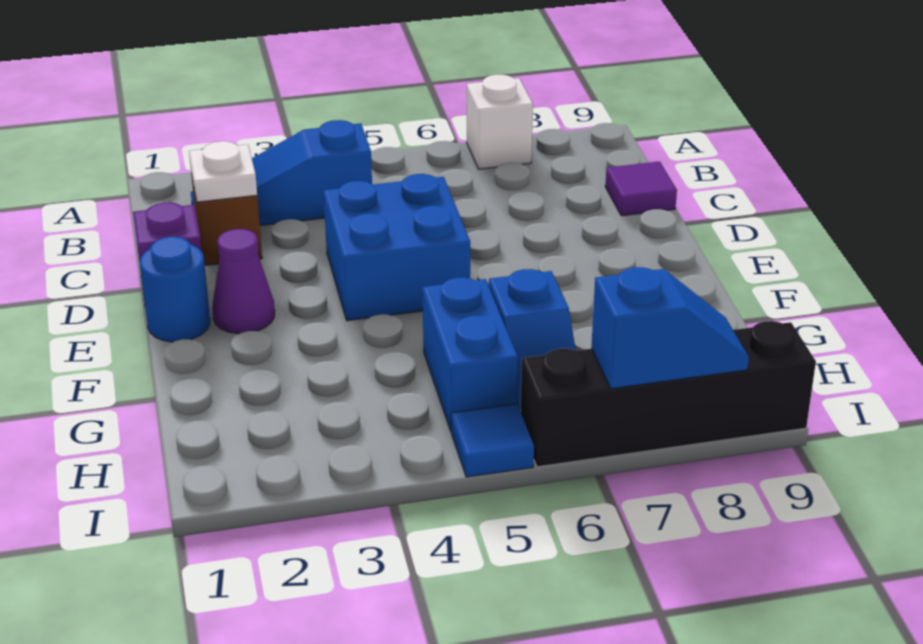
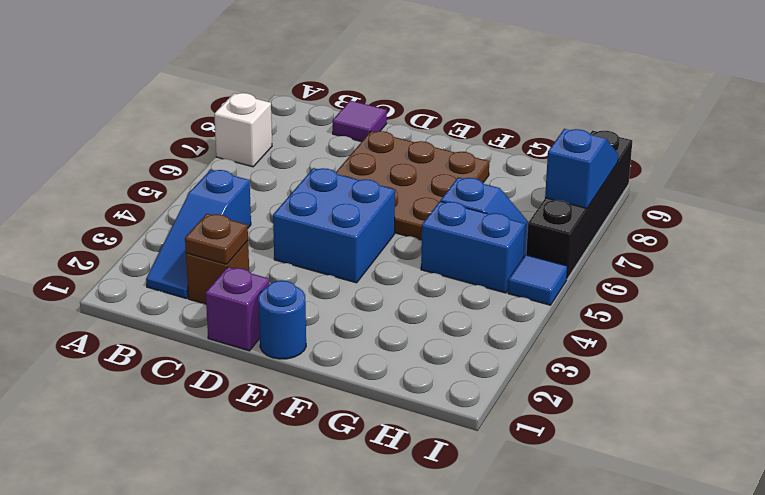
white plate C2 level 2 -> brown plate C2 level 2
none -> brown plate D6:F8 level 1
purple cone E2 level 1 -> none

